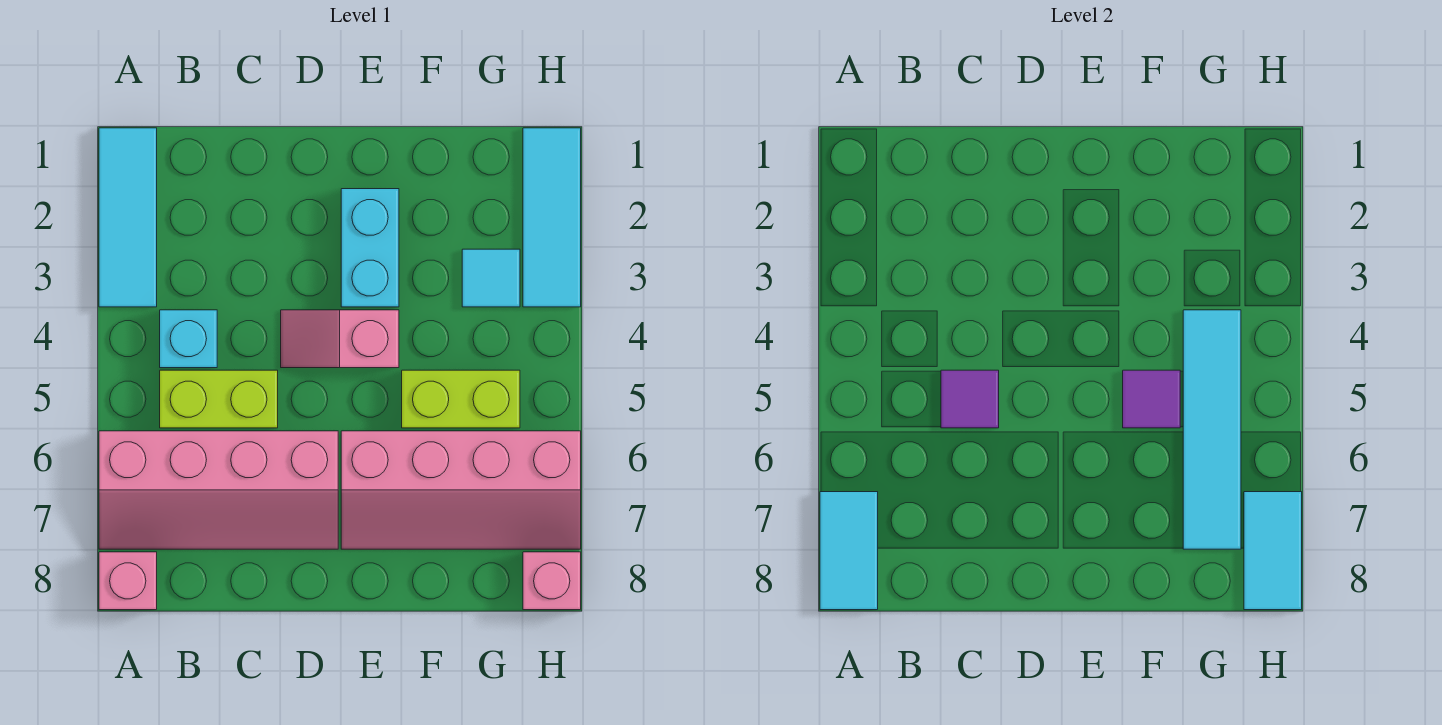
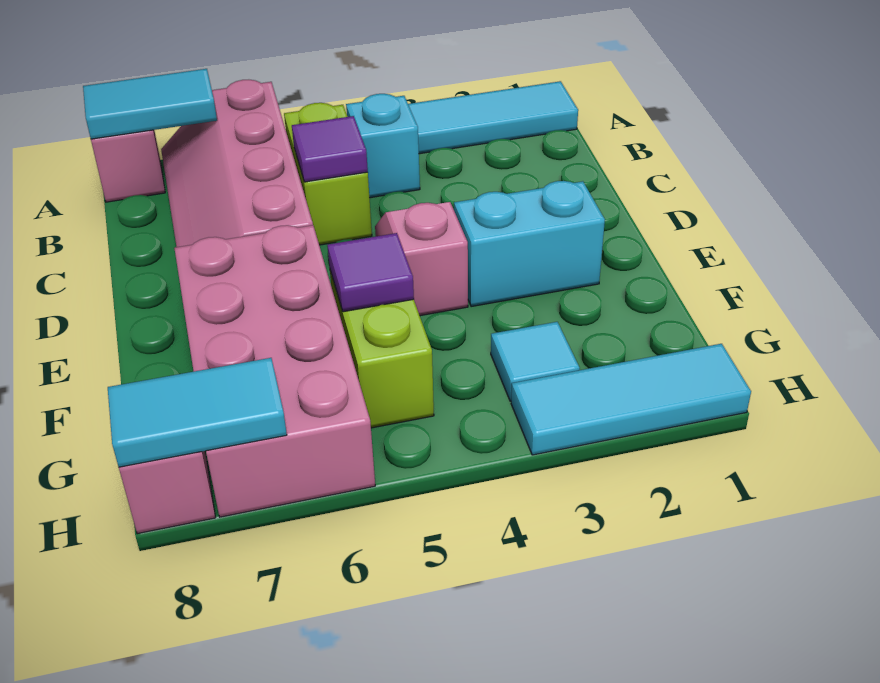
pink slope E6:H7 level 1 top 6 -> pink brick E6:H7 level 1
cyan tile G4:G7 level 2 -> none

